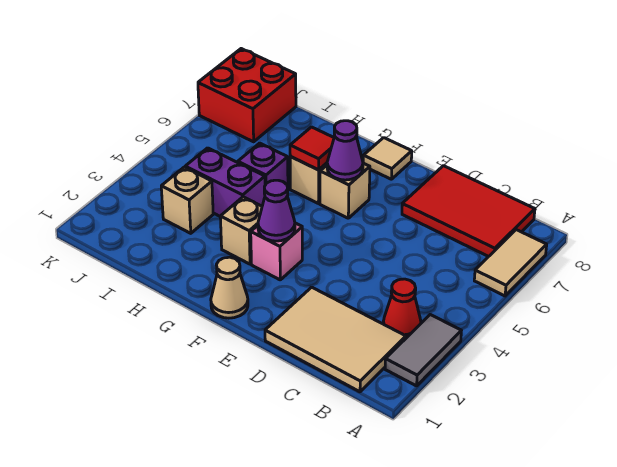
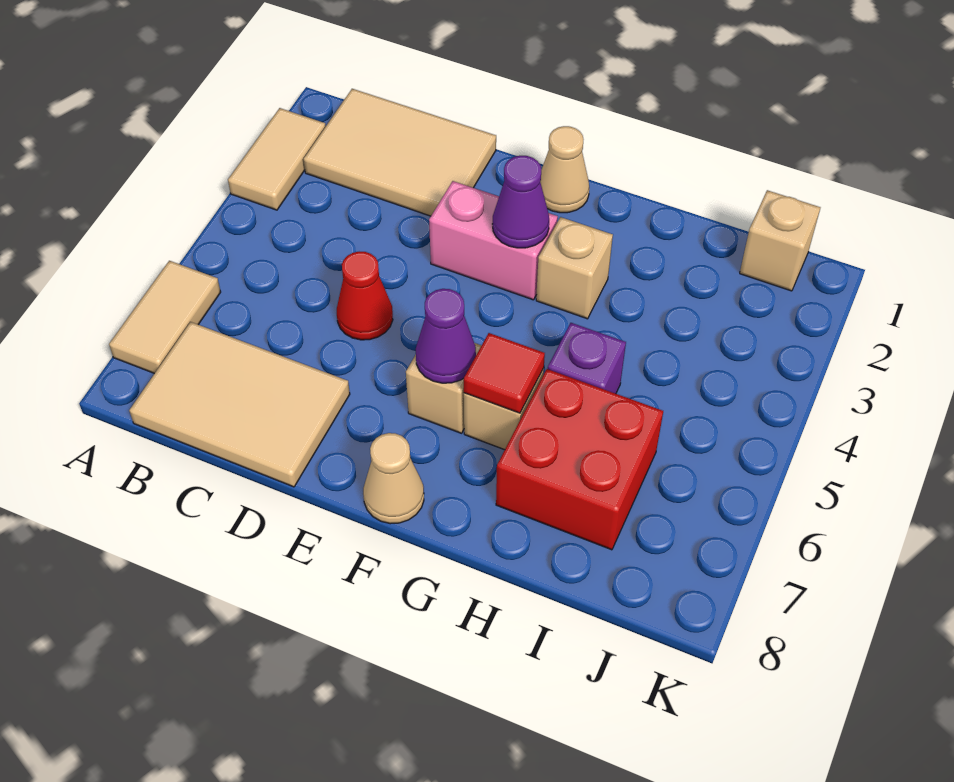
grey tile A2:A3 level 1 -> tan tile A2:A3 level 1
red cone B3 level 1 -> red cone D5 level 1
red tile B7:D8 level 1 -> tan tile B7:D8 level 1
pink brick F3 level 1 -> pink brick E3:F3 level 1
tan tile F8 level 1 -> tan cone F8 level 1
purple brick H4:I4 level 1 -> none
tan brick I3 level 1 -> tan brick J1 level 1
red brick J7:K8 level 1 -> red brick H6:I7 level 1

